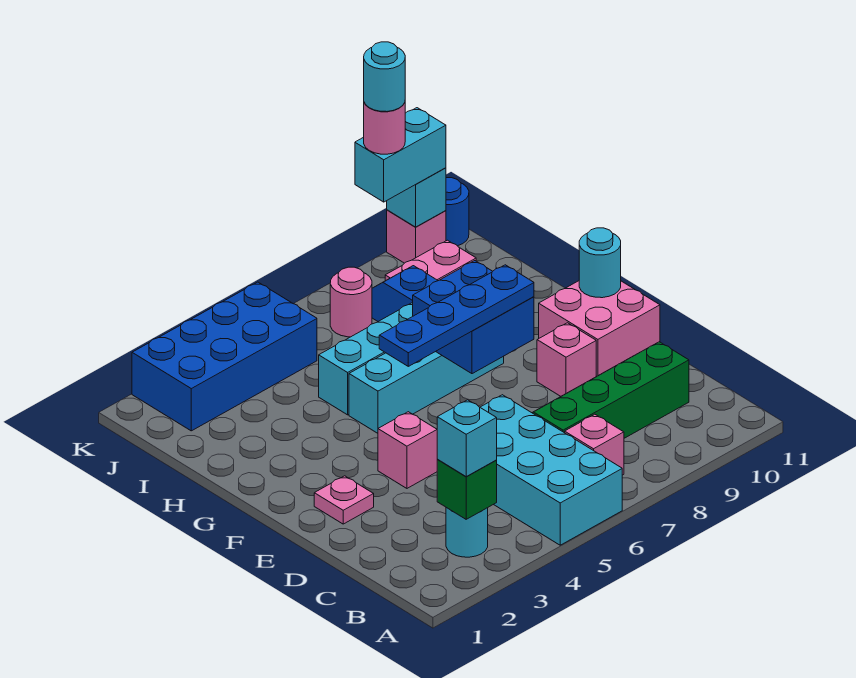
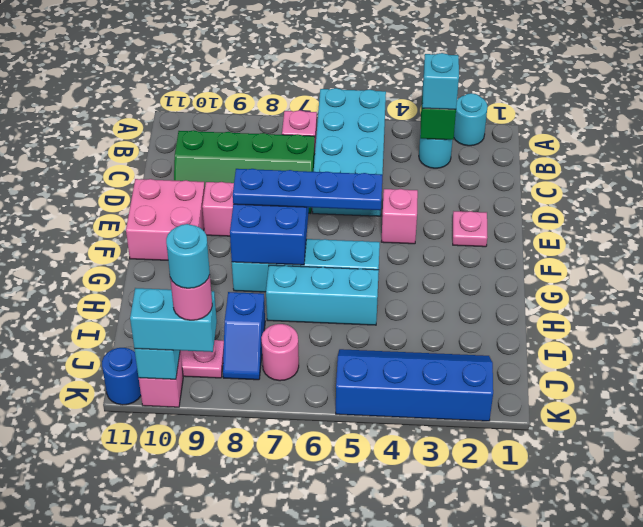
cyan round brick F11 level 2 -> cyan round brick A2 level 1
blue brick J2:K5 level 1 -> blue slope J2:K5 level 1 top K

